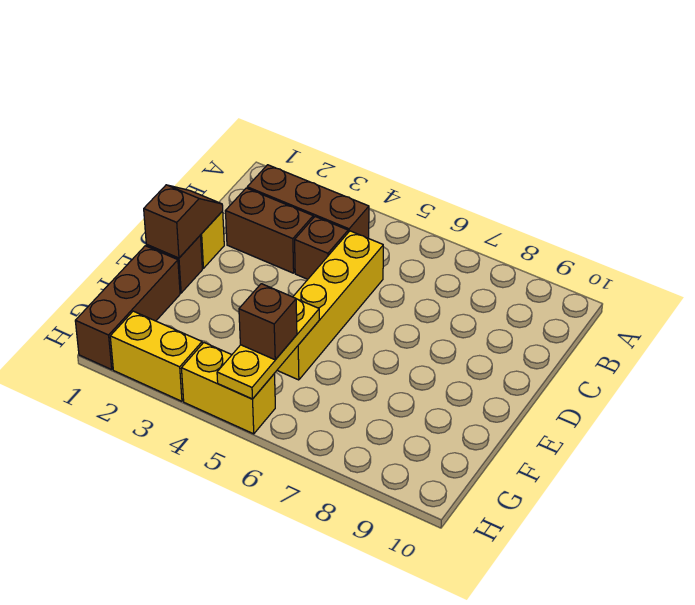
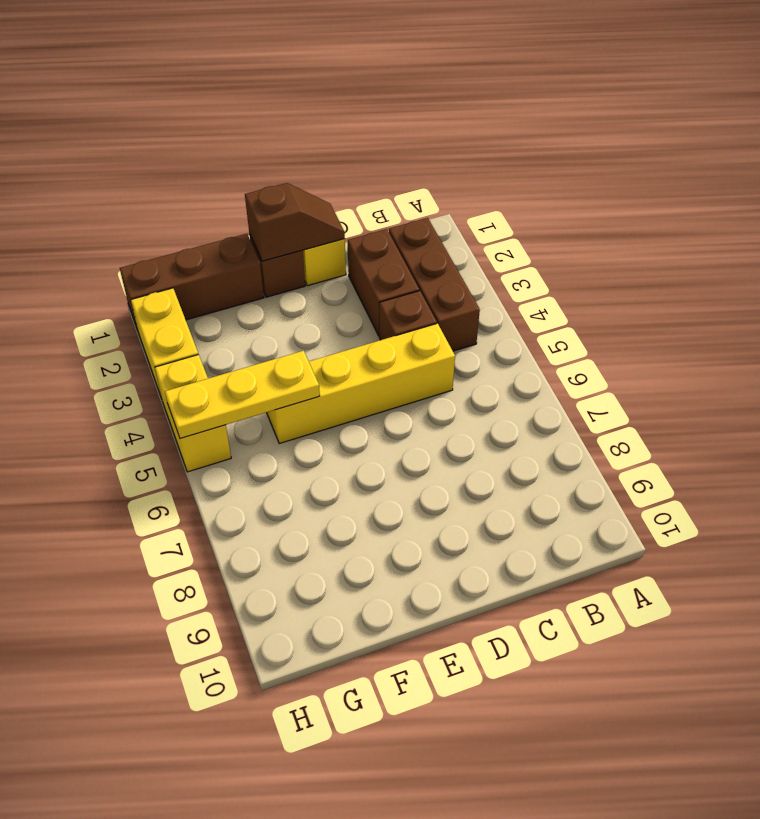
brown brick G5 level 3 -> none

